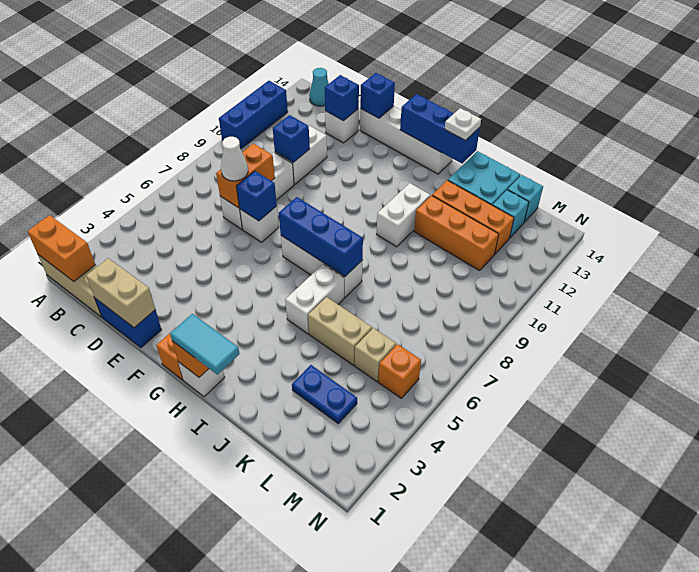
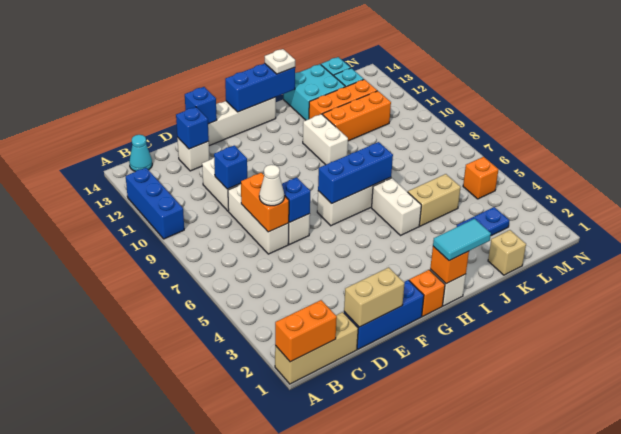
blue brick D1:E1 level 1 -> blue brick D1:F1 level 1
tan brick L5 level 1 -> tan brick K1 level 1

